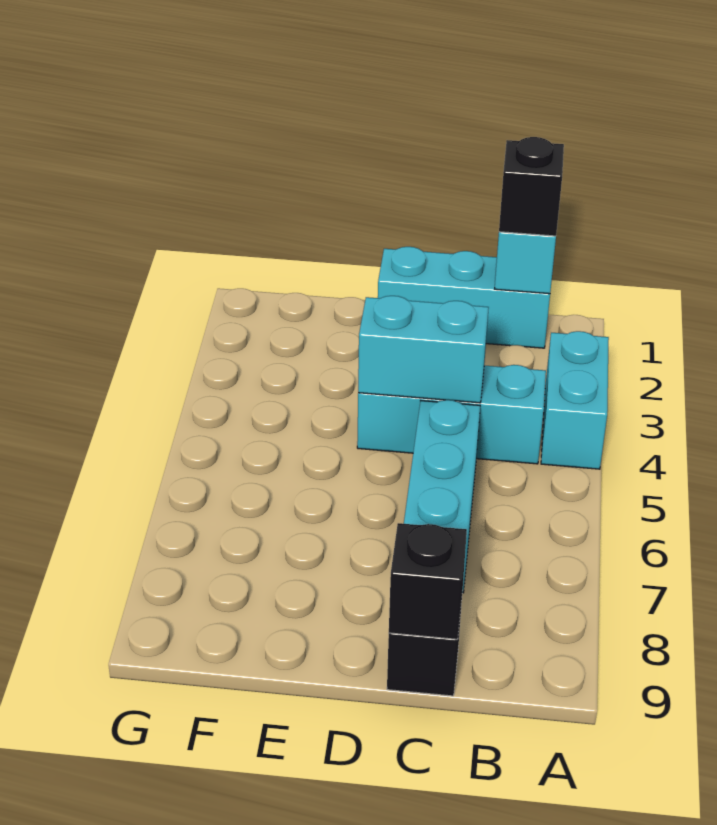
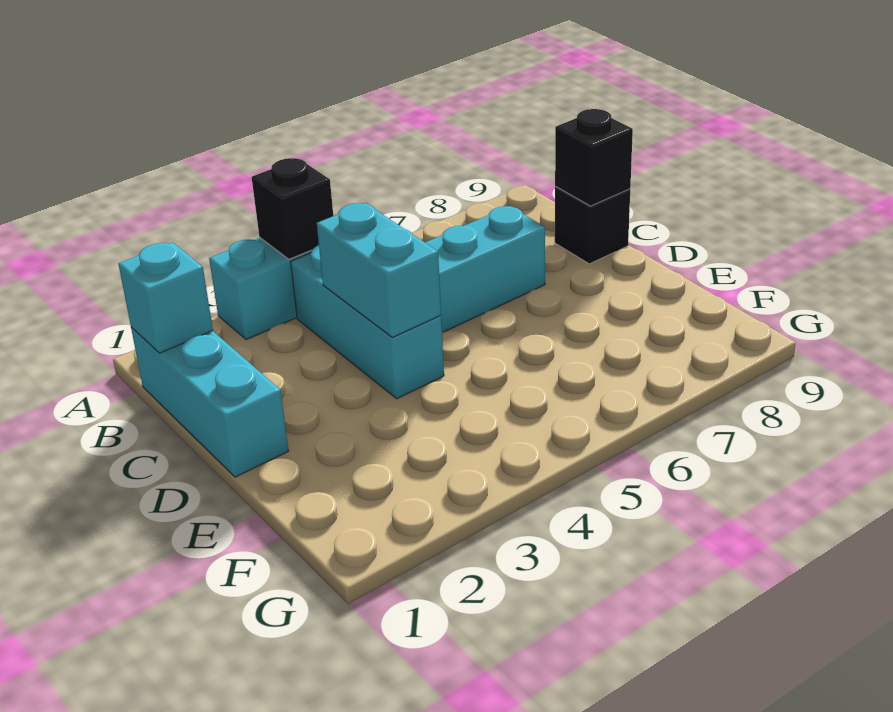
black brick B1 level 3 -> black brick A4 level 2

